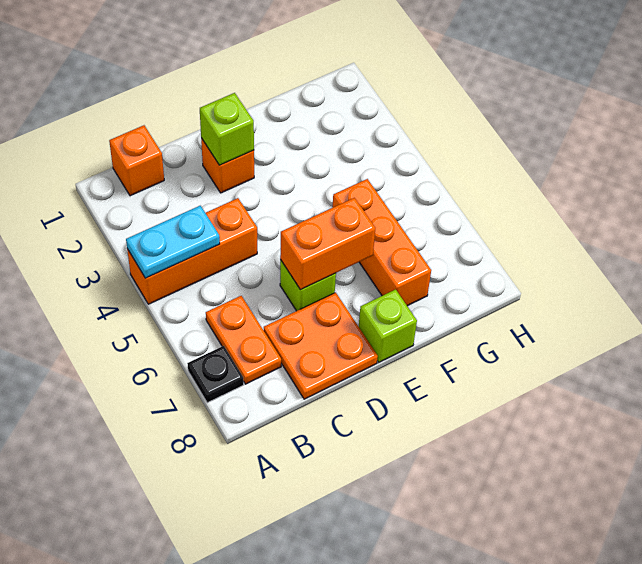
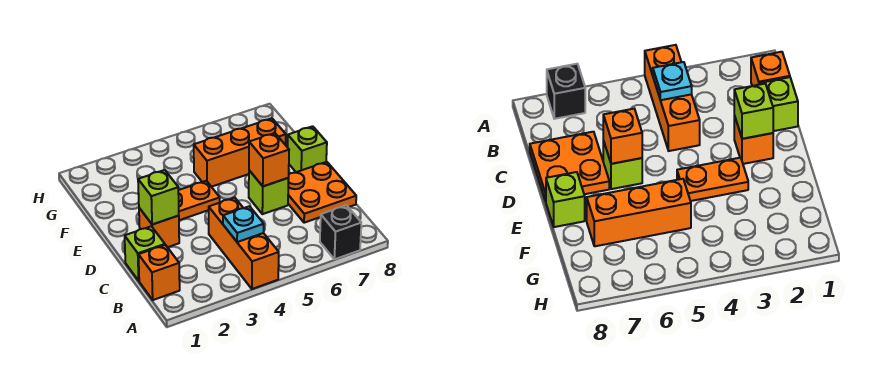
cyan plate A4:B4 level 2 -> cyan plate B4 level 2
black plate A7 level 1 -> black brick A7 level 1
orange plate B6:B7 level 1 -> orange plate E3:E4 level 1
none -> lime brick C1 level 1
orange brick D6:E6 level 2 -> orange brick D6 level 2

